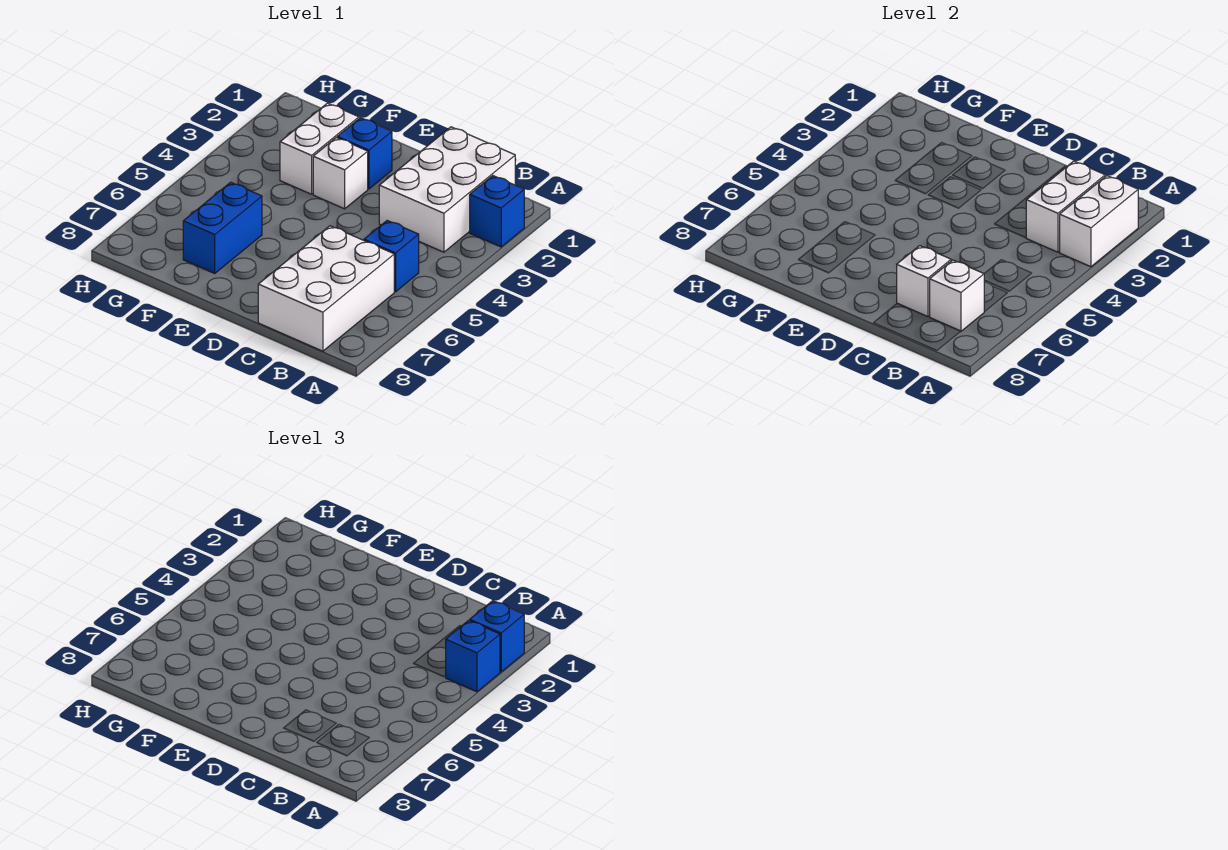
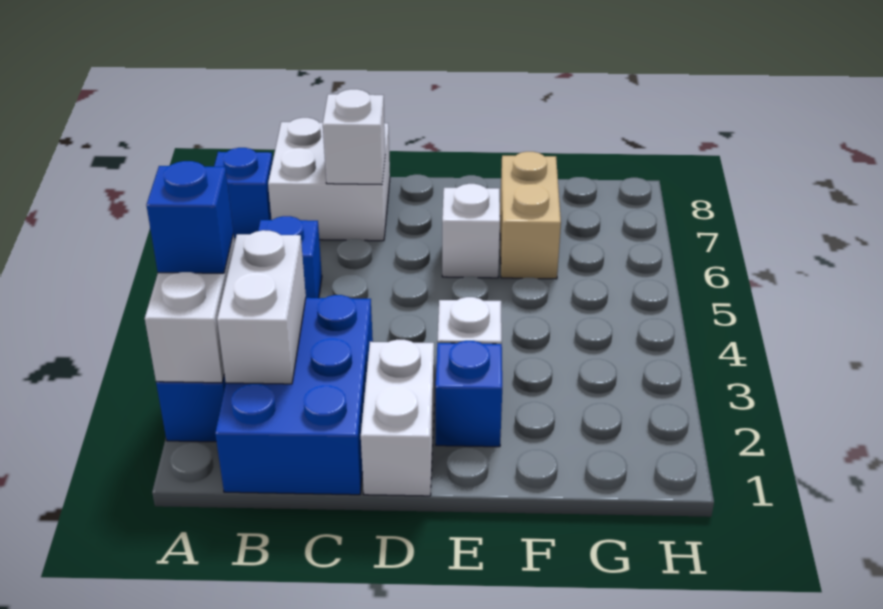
blue brick A2 level 3 -> blue brick A7 level 1
white brick B1:C3 level 1 -> blue brick B1:C3 level 1
white brick B6:C8 level 1 -> white brick B7:C8 level 1
white brick B7 level 2 -> white brick E6 level 1
white brick F2:F3 level 1 -> white brick D1:D2 level 1
blue brick F6:F7 level 1 -> tan brick F6:F7 level 1

